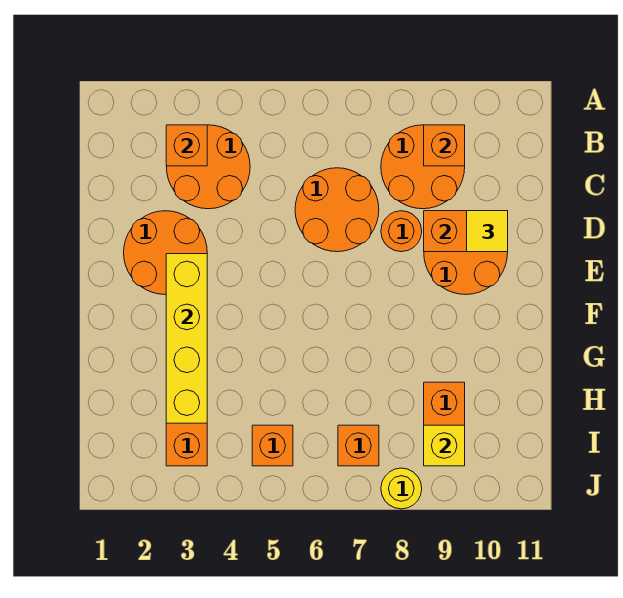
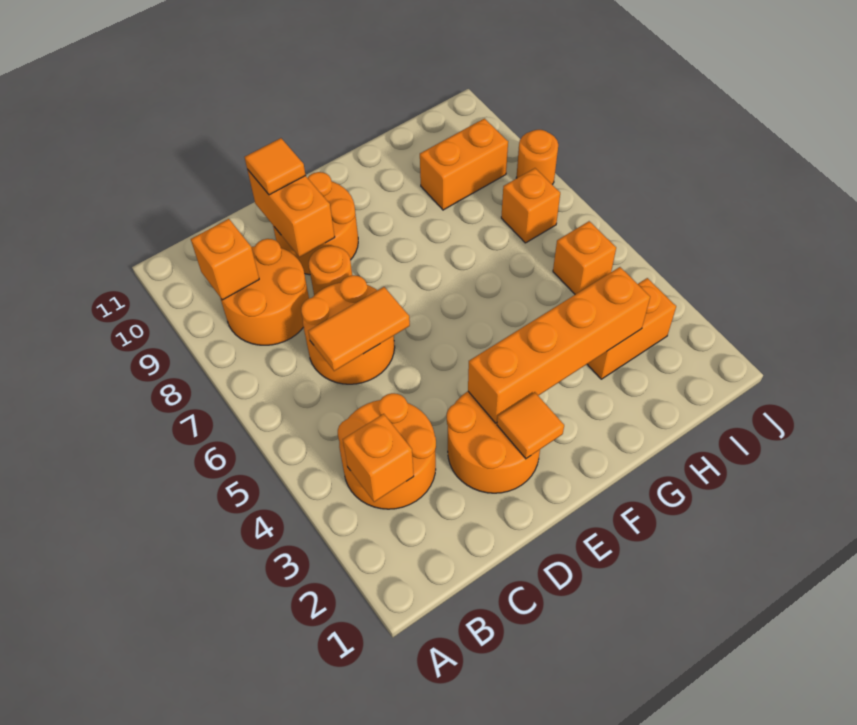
none -> orange tile C6:D6 level 2
yellow tile D10 level 3 -> orange tile D10 level 3
none -> orange tile E2 level 2
yellow brick E3:H3 level 2 -> orange brick E3:H3 level 2
yellow brick I9 level 2 -> none
yellow round brick J8 level 1 -> orange round brick J8 level 1

